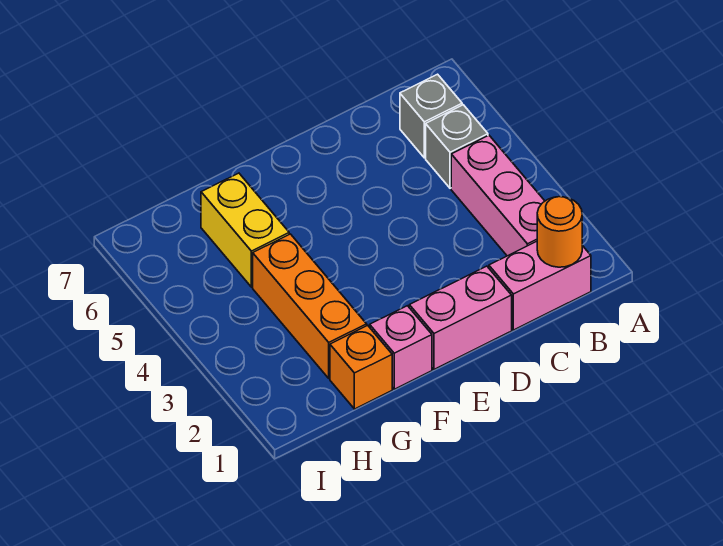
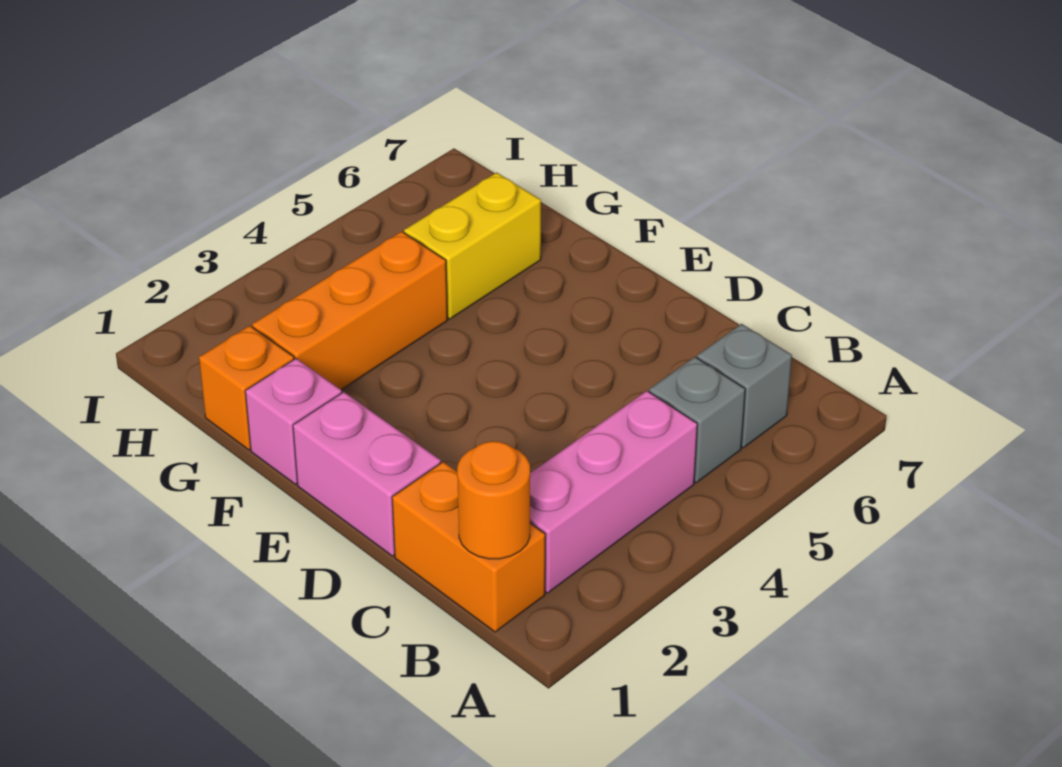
pink brick B1:C1 level 1 -> orange brick B1:C1 level 1

